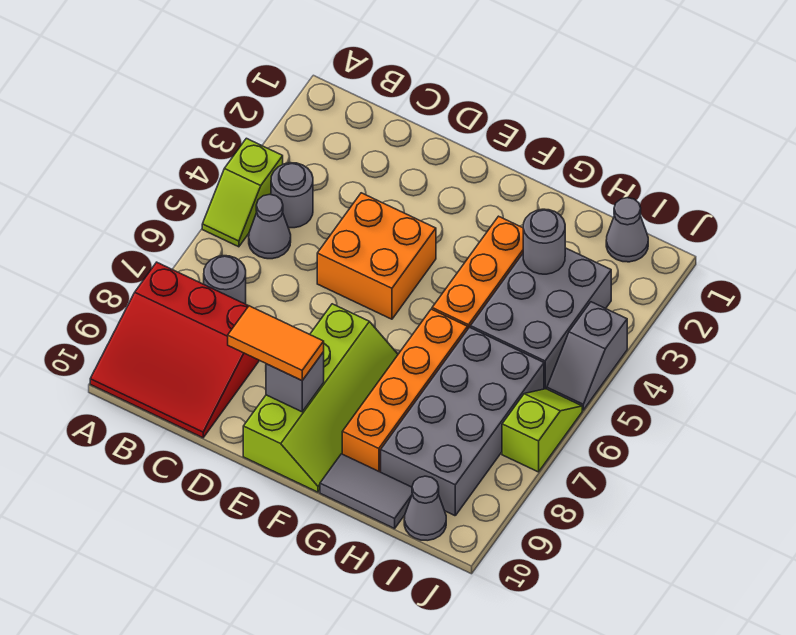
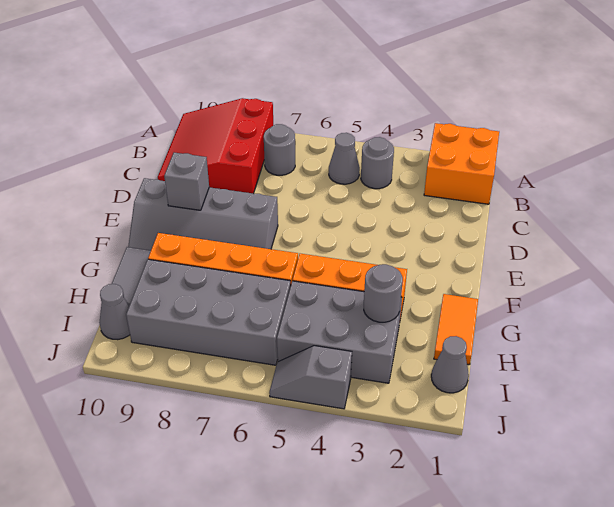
lime slope A4:A5 level 1 top 4 -> none
orange brick D4:E5 level 1 -> orange brick A1:B2 level 1
orange tile D9:E9 level 3 -> orange tile G1:H1 level 1
lime slope E7:F10 level 1 top E -> grey slope E7:F10 level 1 top E
lime slope J6:J7 level 1 top 7 -> none

